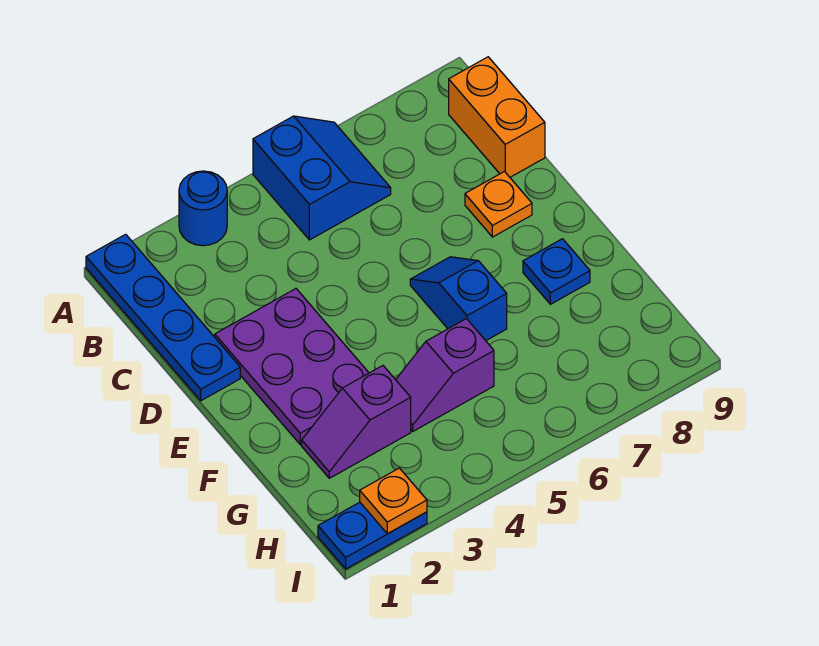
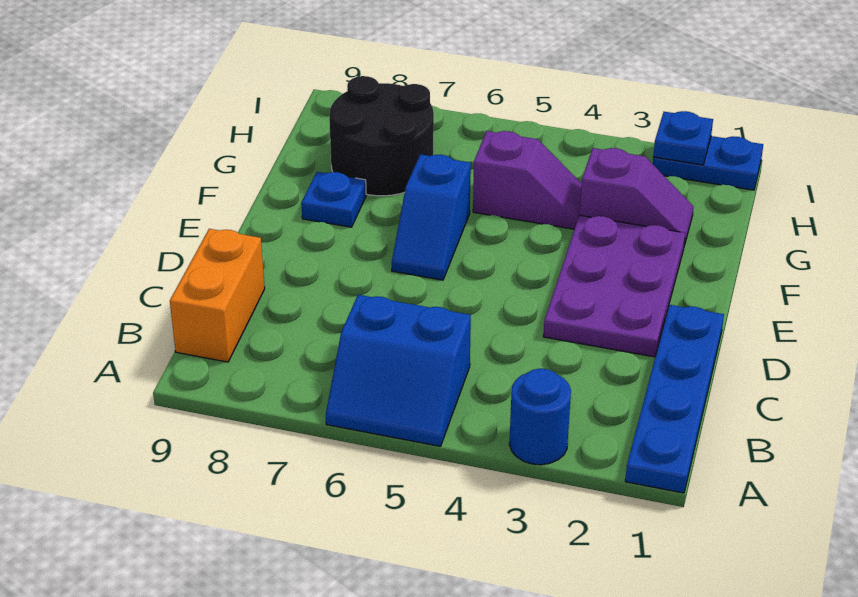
blue slope A5:B6 level 1 top 5 -> blue slope A5:B6 level 1 top B
orange plate D8 level 1 -> none
none -> black round brick G7:H8 level 1
orange plate I2 level 2 -> blue plate I2 level 2

